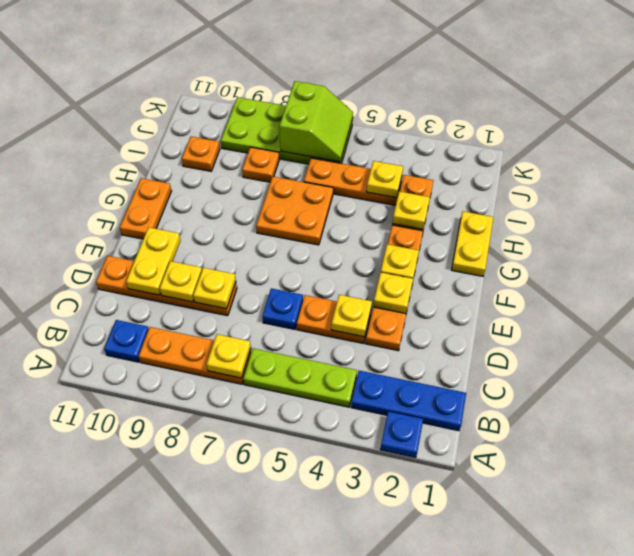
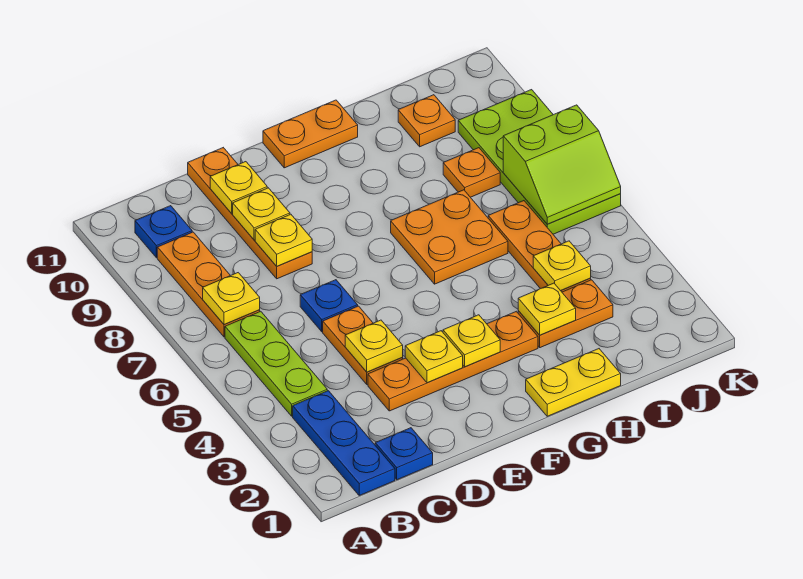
blue plate A2 level 1 -> blue plate C1 level 1
yellow plate D10:E10 level 2 -> yellow plate D10 level 2

